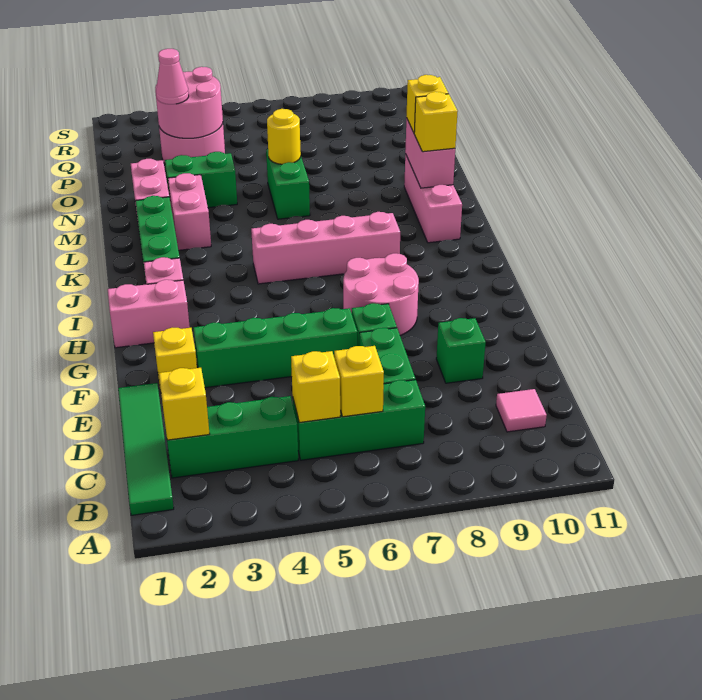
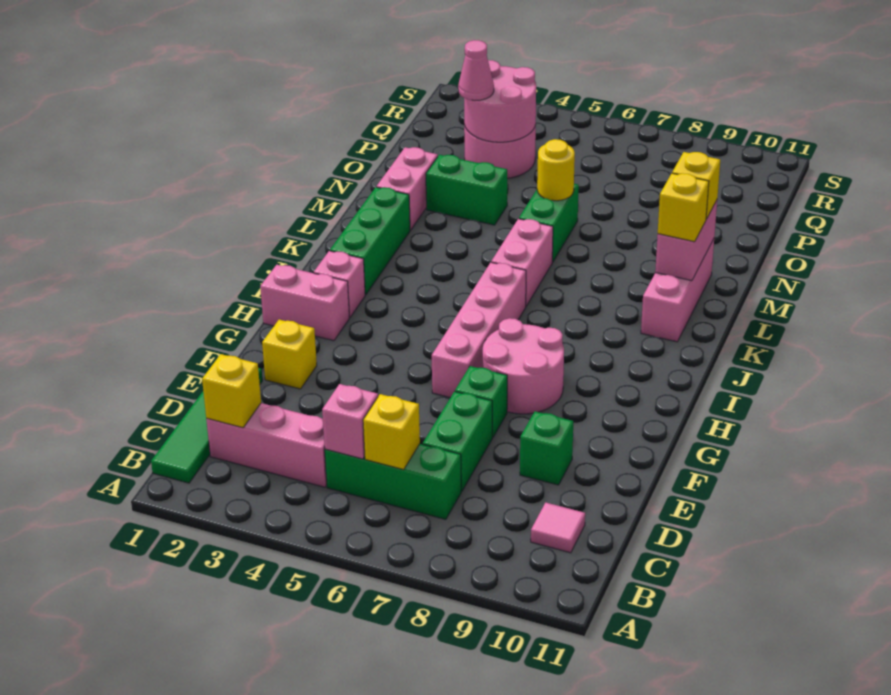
green brick C2:C4 level 1 -> pink brick C2:C4 level 1
yellow brick C5 level 2 -> pink brick C5 level 2
green brick F3:F6 level 1 -> none
pink brick J5:J8 level 1 -> pink brick G6:J6 level 1
pink brick L3:M3 level 1 -> pink brick K6:L6 level 1

